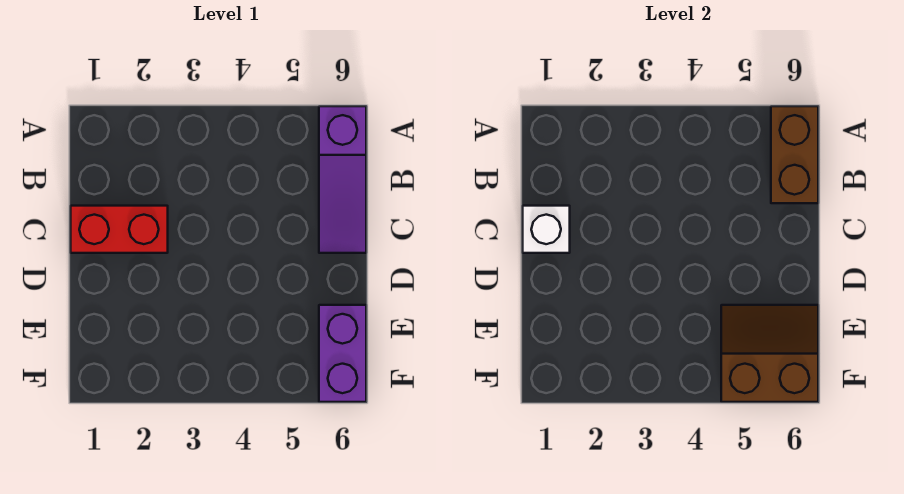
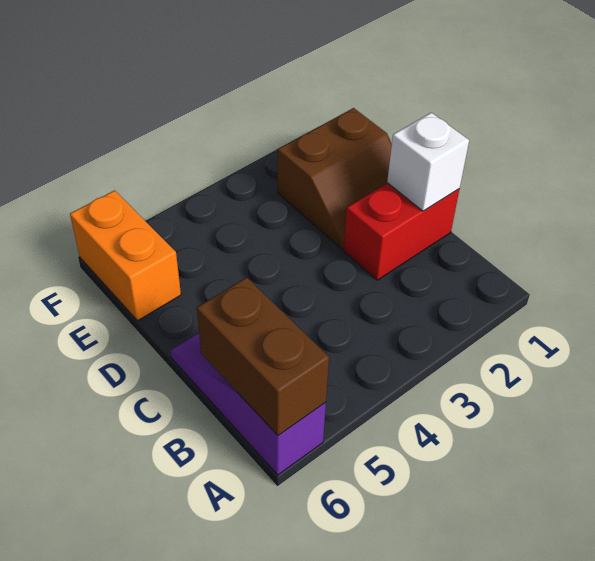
brown slope E5:F6 level 2 top F -> brown slope D1:E2 level 1 top E
purple brick E6:F6 level 1 -> orange brick E6:F6 level 1

